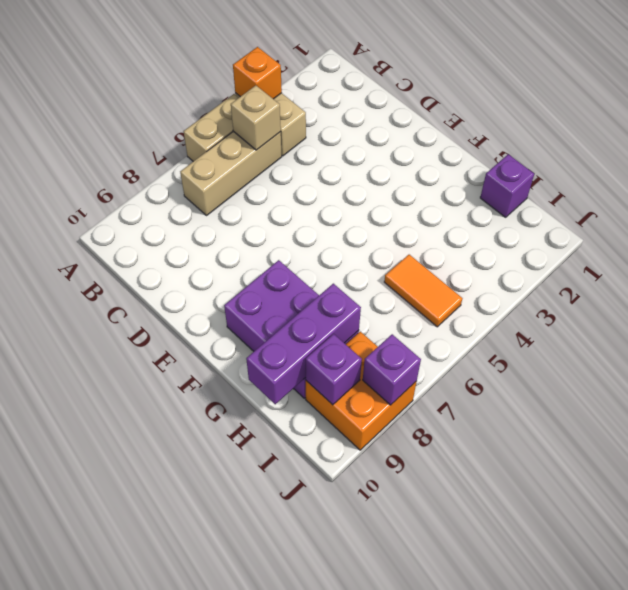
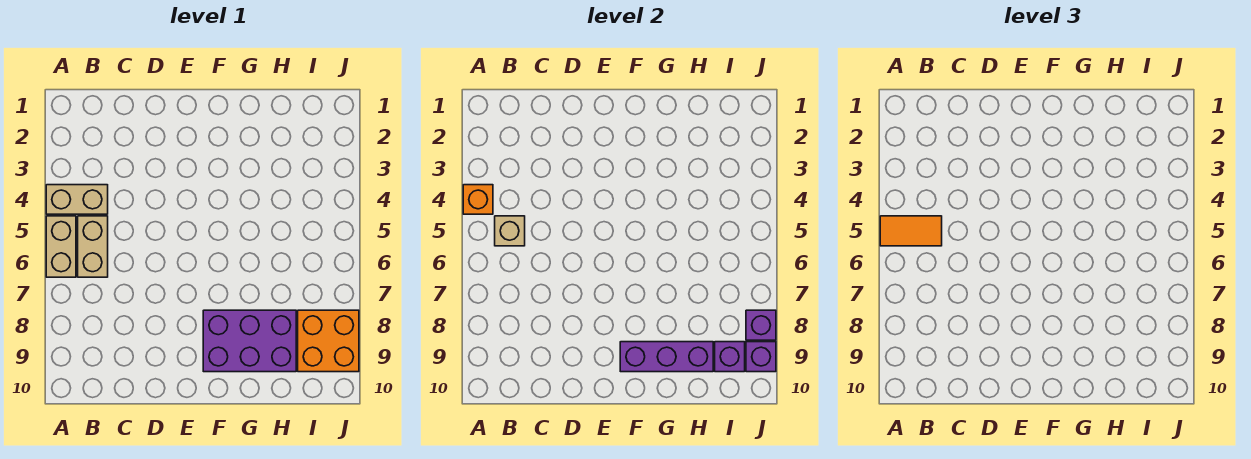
tan brick B5:B7 level 1 -> tan brick B5:B6 level 1
purple brick H1 level 1 -> purple brick J9 level 2
orange tile H5:I5 level 1 -> orange tile A5:B5 level 3
purple brick H8:H10 level 2 -> purple brick F9:H9 level 2

